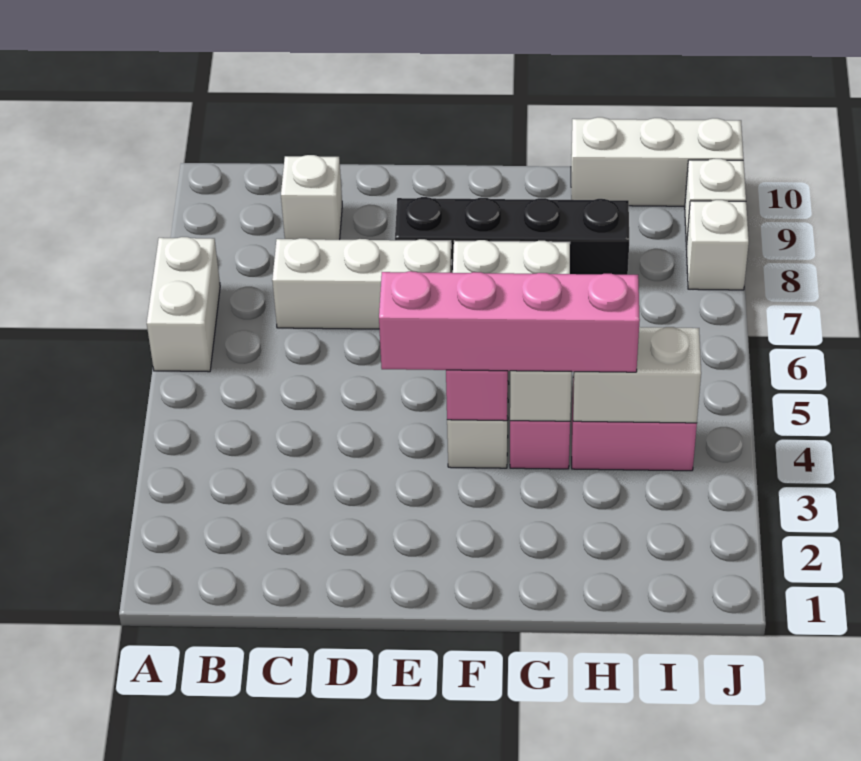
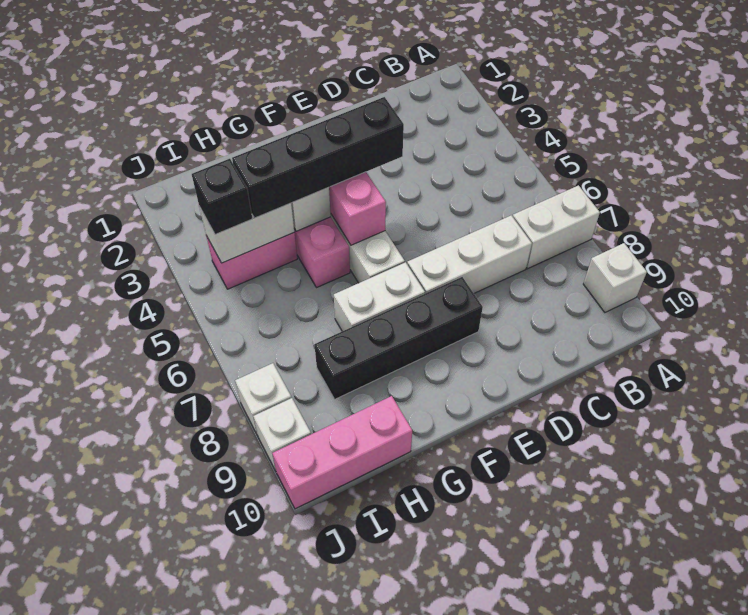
white brick A6:A7 level 1 -> white brick A7:B7 level 1
white brick C9 level 1 -> white brick A9 level 1
pink brick E4:H4 level 3 -> black brick E4:H4 level 3
white brick H10:J10 level 1 -> pink brick H10:J10 level 1
none -> black brick I4 level 3

